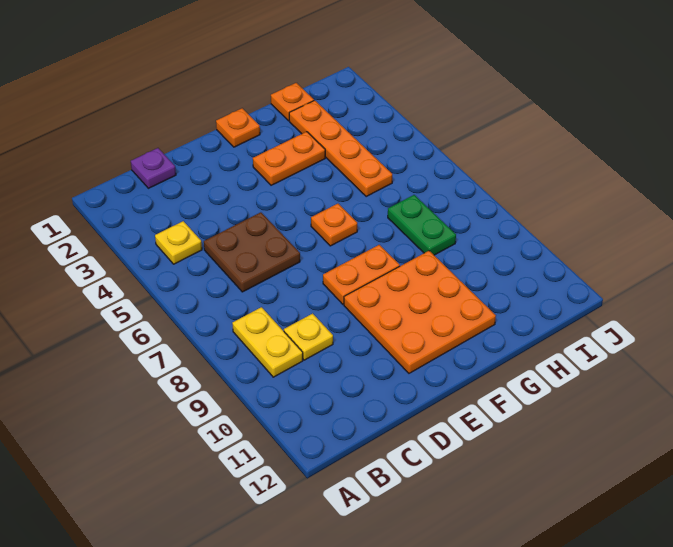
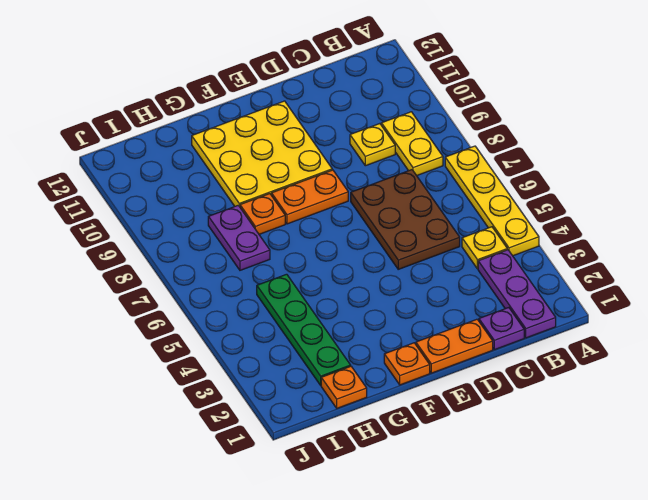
none -> yellow plate A4:A7 level 1
none -> purple plate B1:B3 level 1
brown plate C5:D6 level 1 -> brown plate C5:D7 level 1
orange plate E9:G11 level 1 -> yellow plate E9:G11 level 1
orange plate F3:G3 level 1 -> orange plate D1:E1 level 1
orange plate F6 level 1 -> orange plate G8 level 1
orange plate H2:H5 level 1 -> green plate H2:H5 level 1
green plate H7:H8 level 1 -> purple plate H7:H8 level 1

